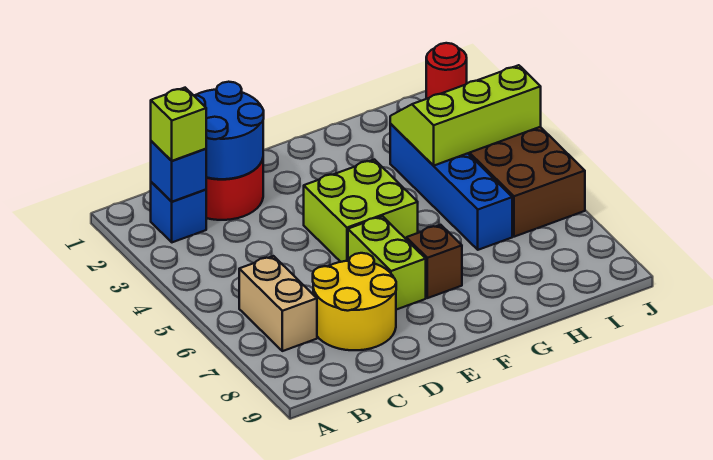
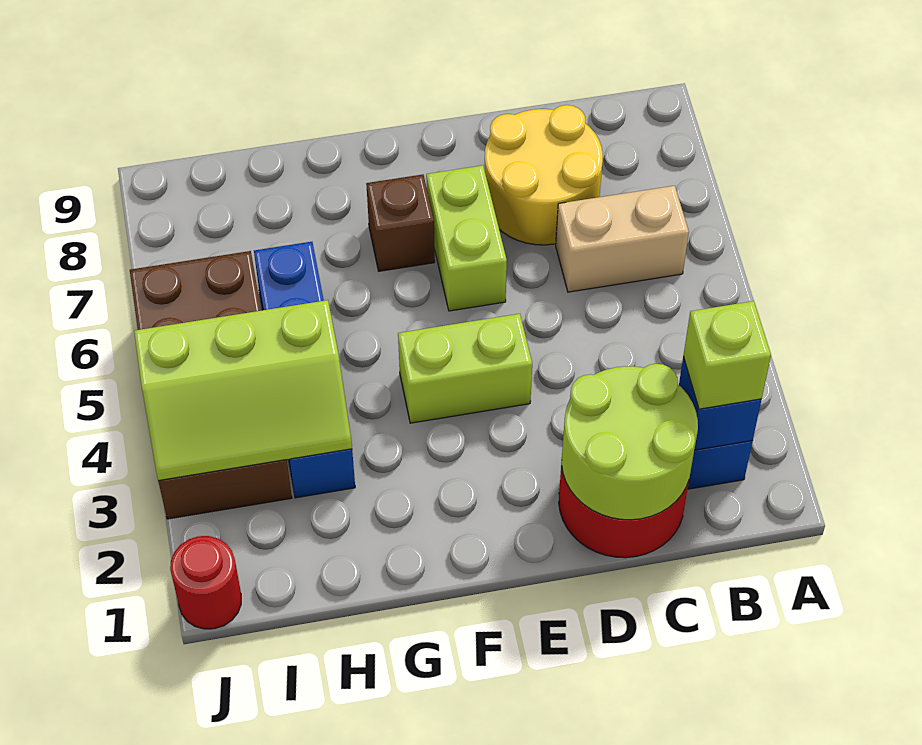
tan brick B6:B7 level 1 -> tan brick B6:C6 level 1
blue round brick C1:D2 level 2 -> lime round brick C1:D2 level 2
lime brick E4:F5 level 1 -> lime brick E4:F4 level 1

